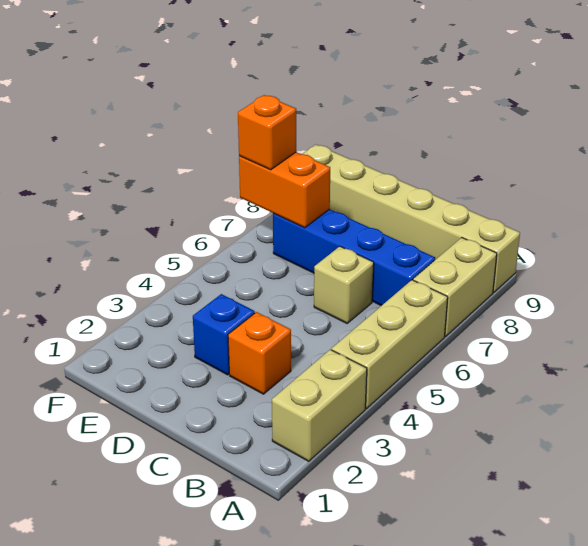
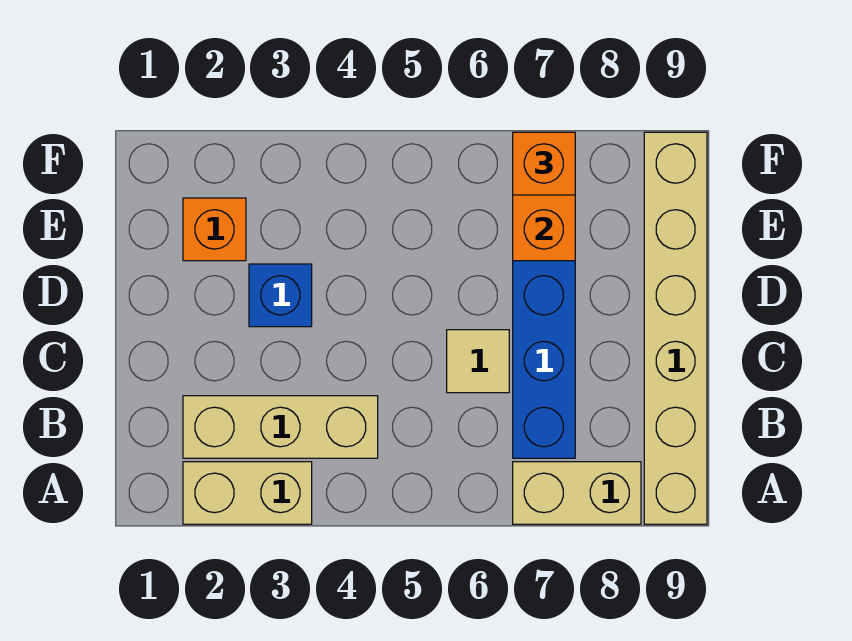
tan brick A4:A6 level 1 -> tan brick B2:B4 level 1
orange brick C3 level 1 -> orange brick E2 level 1
tan brick C6 level 1 -> tan tile C6 level 1

